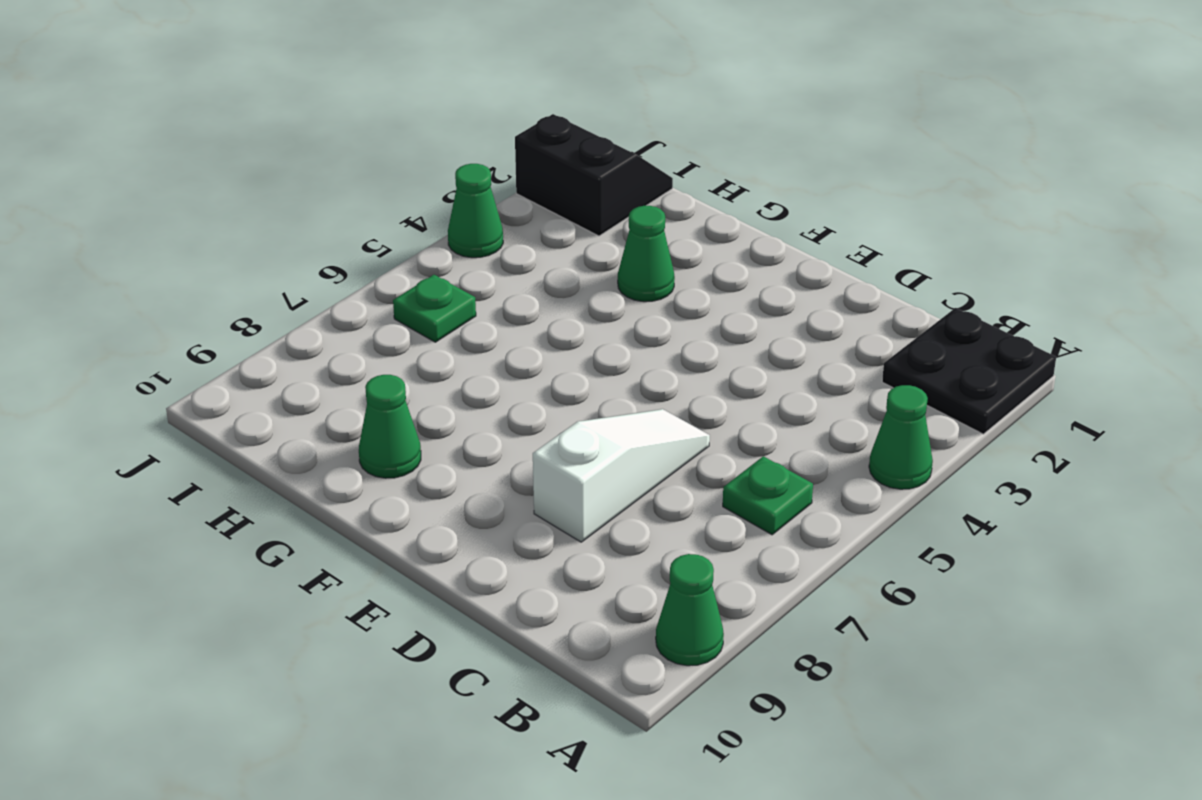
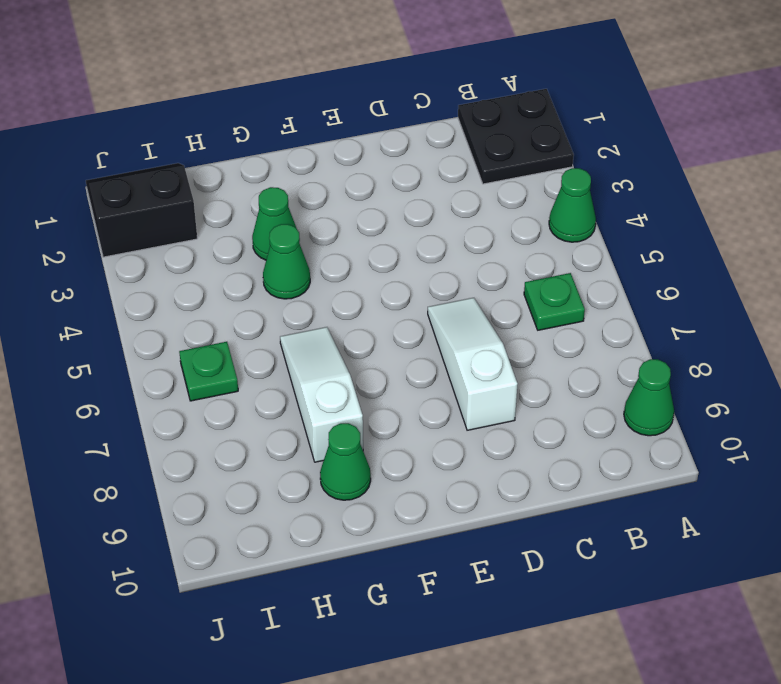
none -> white slope G6:G8 level 1 top 8
green cone J4 level 1 -> green cone G4 level 1

